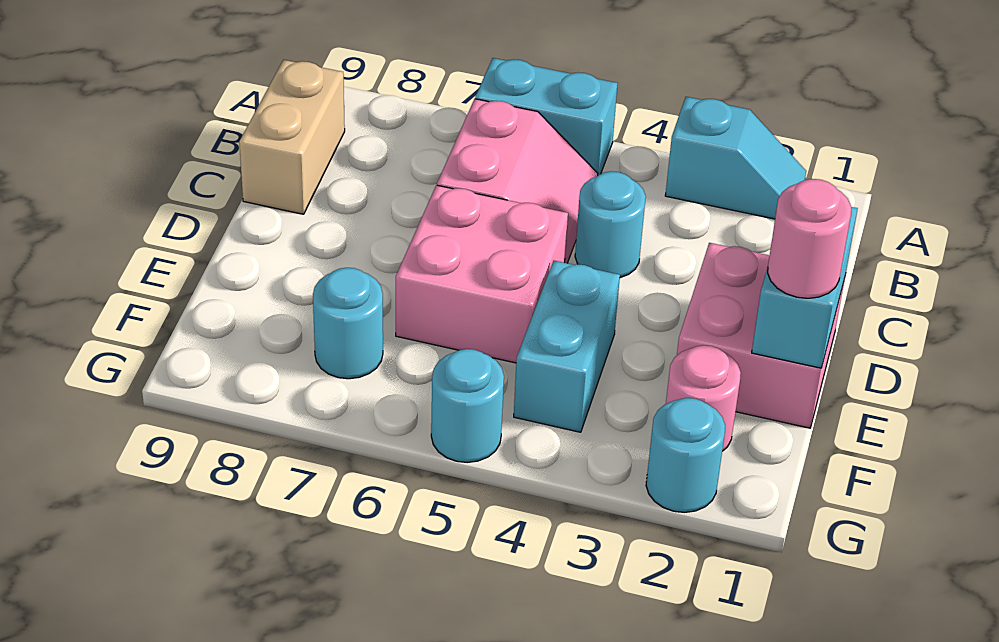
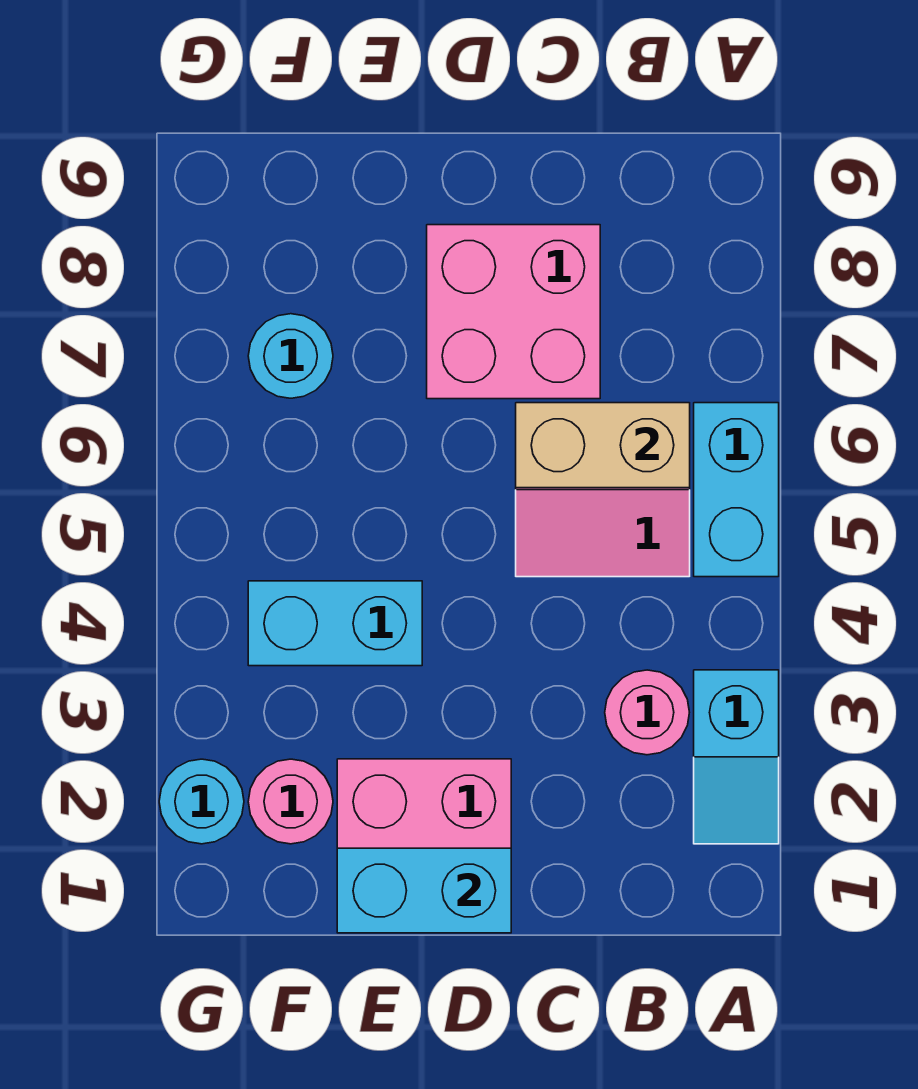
tan brick B9:C9 level 1 -> tan brick B6:C6 level 2
cyan round brick C4 level 1 -> none
pink brick D5:E6 level 1 -> pink brick C7:D8 level 1
pink round brick E1 level 3 -> pink round brick B3 level 1
cyan round brick G5 level 1 -> none

